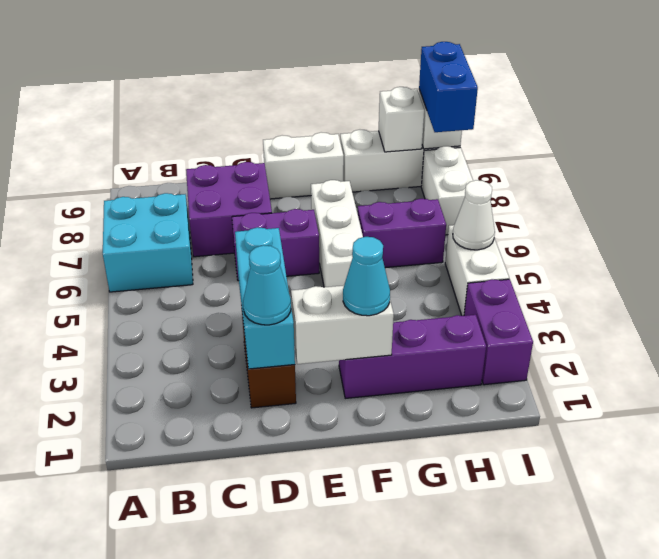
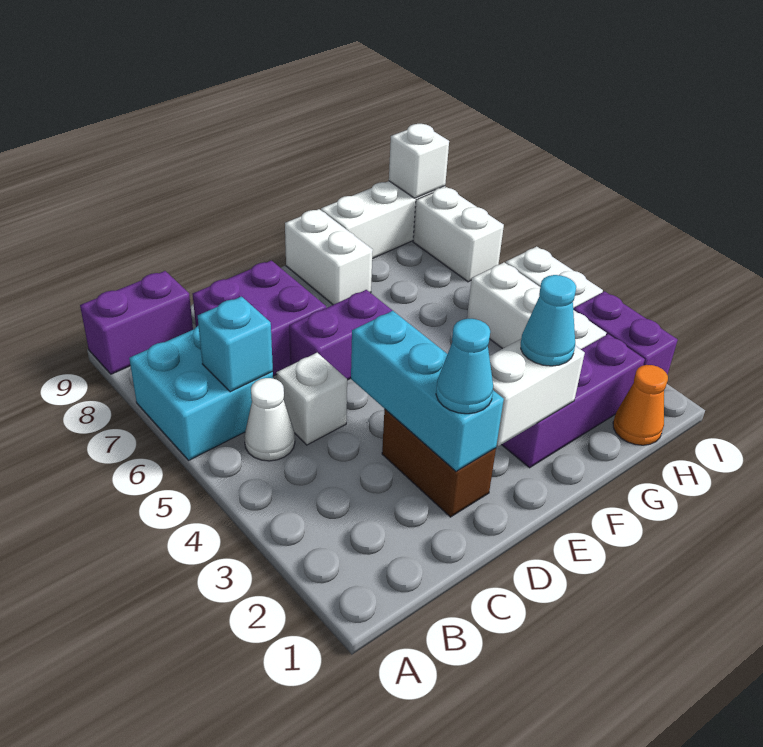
none -> cyan brick B6 level 2
white brick E9:F9 level 1 -> white brick F8:F9 level 1
white brick F5:F7 level 1 -> white brick H3:H5 level 1
purple brick G6:H6 level 1 -> purple brick A9:B9 level 1
none -> orange cone H1 level 1
white brick H9 level 2 -> white brick C5 level 1
white cone I5 level 2 -> white cone B5 level 1
blue brick I8:I9 level 3 -> none

